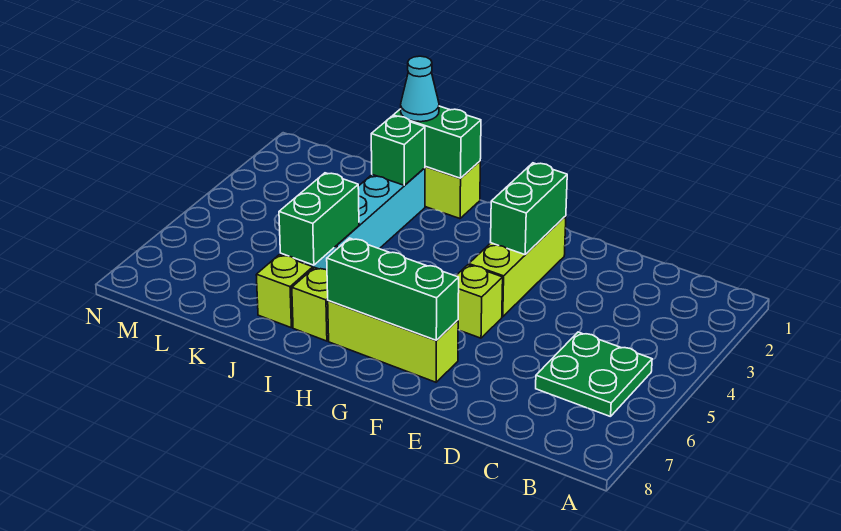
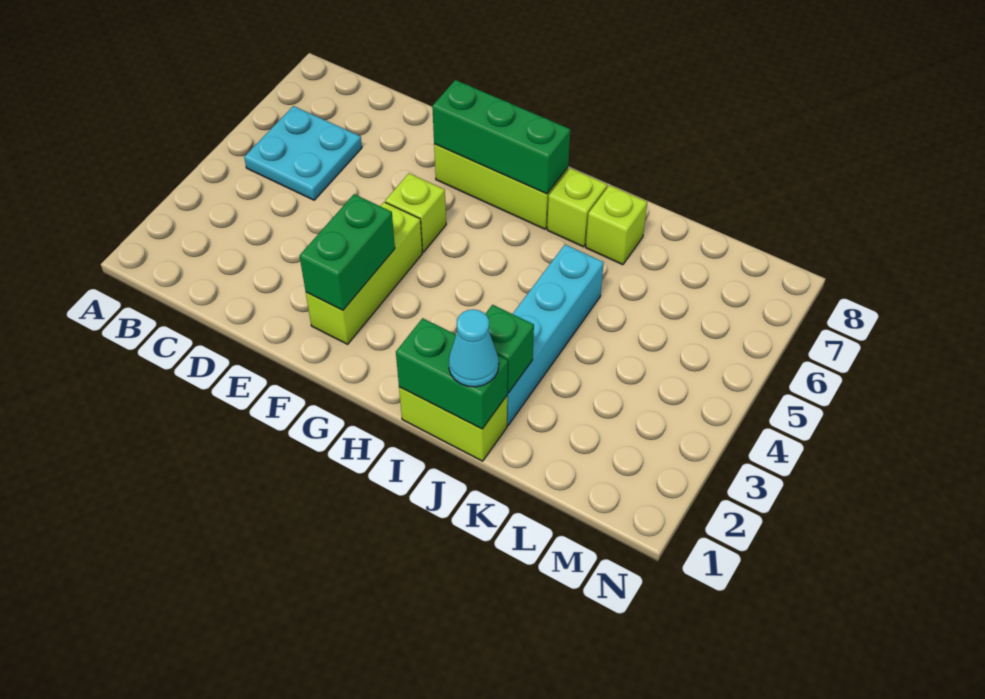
green plate B5:C6 level 1 -> cyan plate B5:C6 level 1
green brick J5:J6 level 2 -> none

